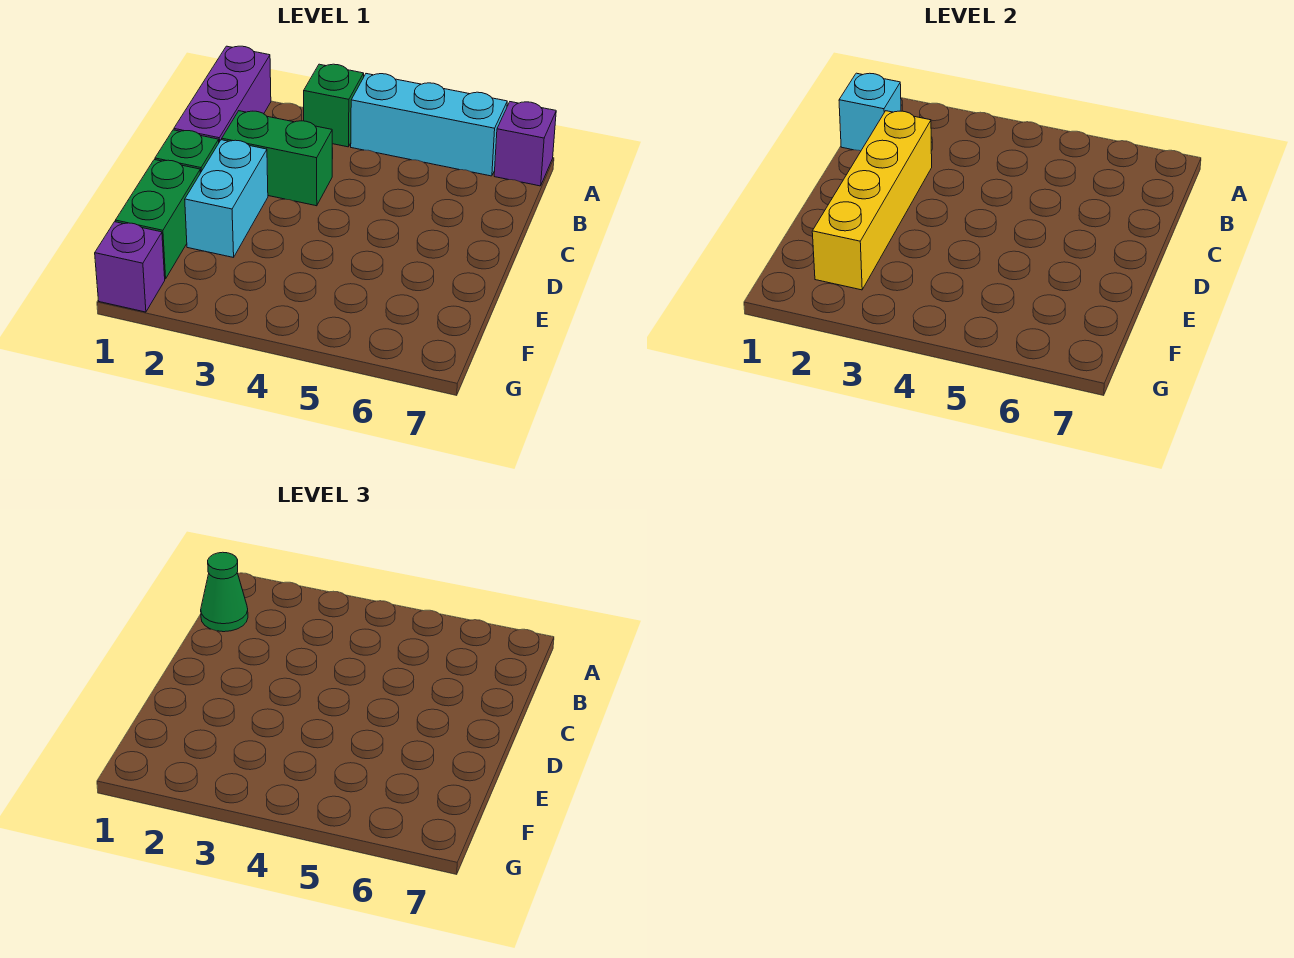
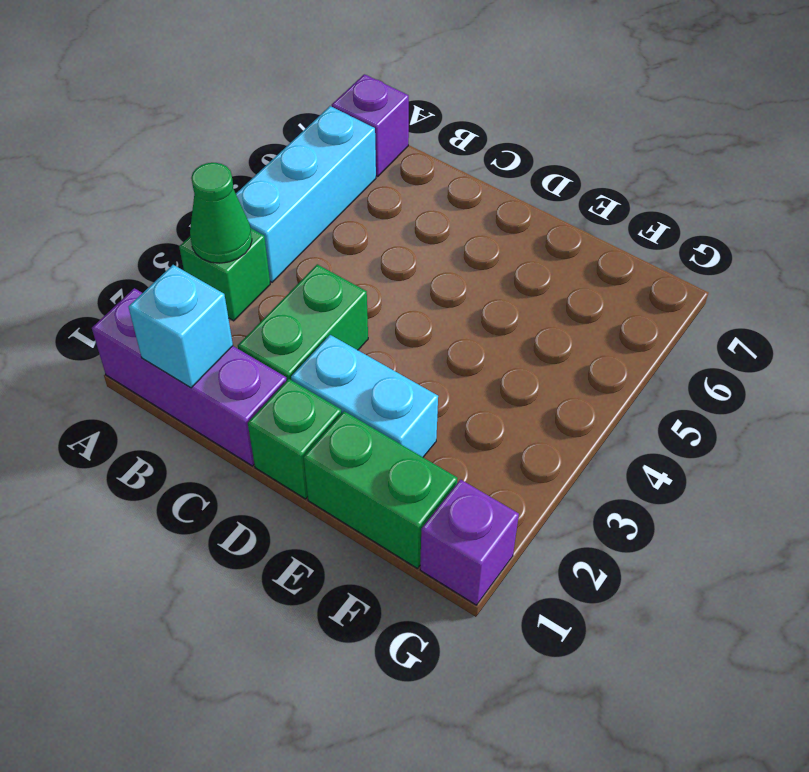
green cone B1 level 3 -> green cone A3 level 2
yellow brick C2:F2 level 2 -> none

